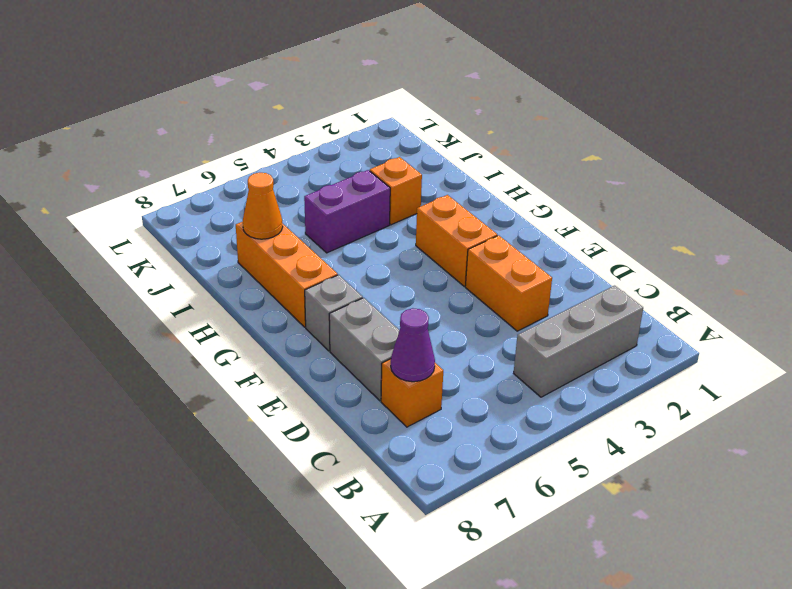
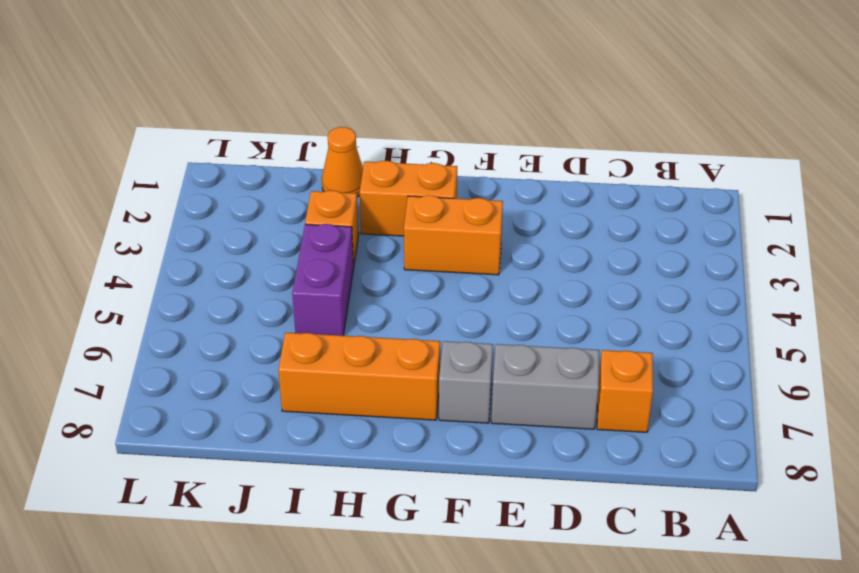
grey brick B2:B4 level 1 -> none
purple cone C7 level 2 -> none
orange brick D3:E3 level 1 -> orange brick G2:H2 level 1
orange cone I7 level 2 -> orange cone I1 level 1

